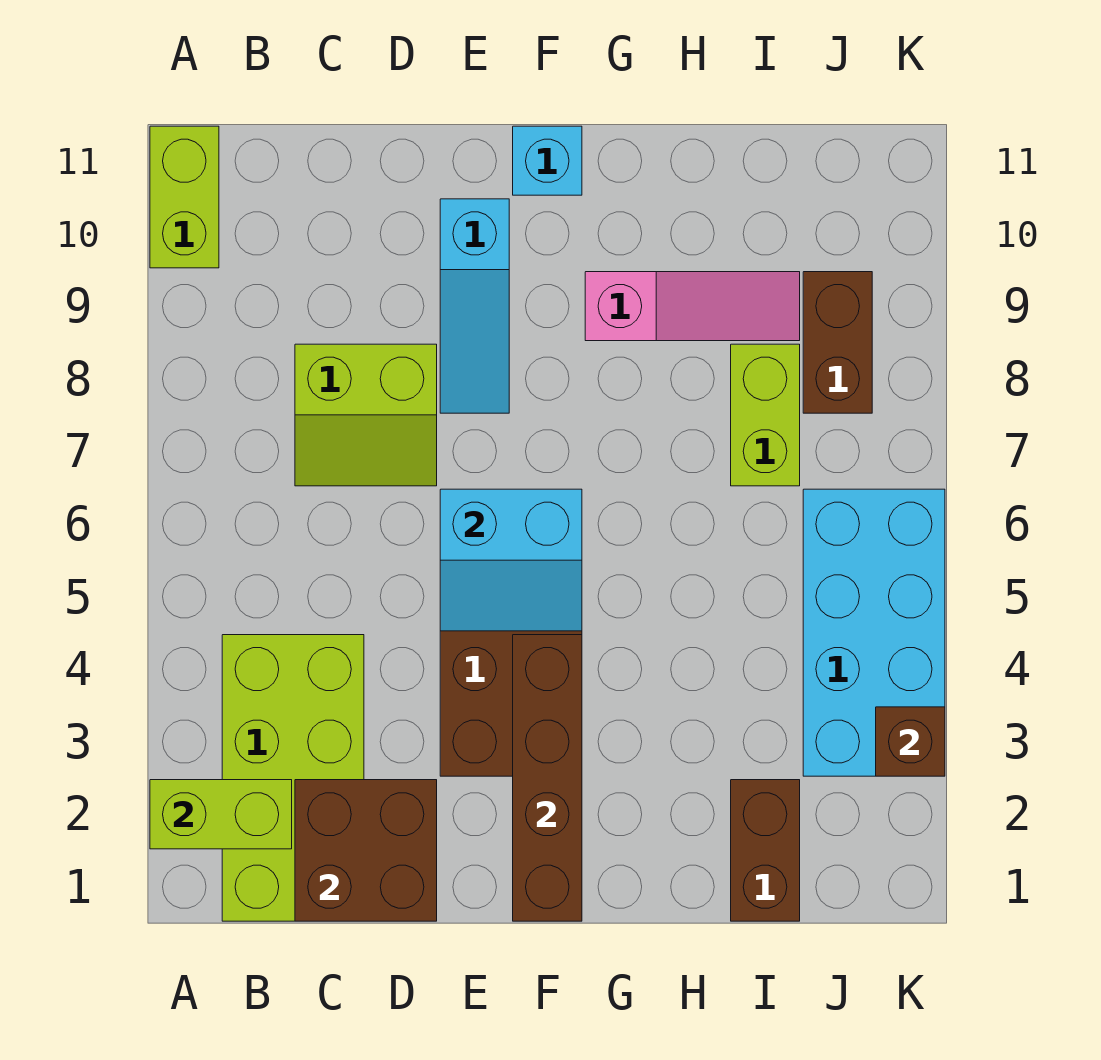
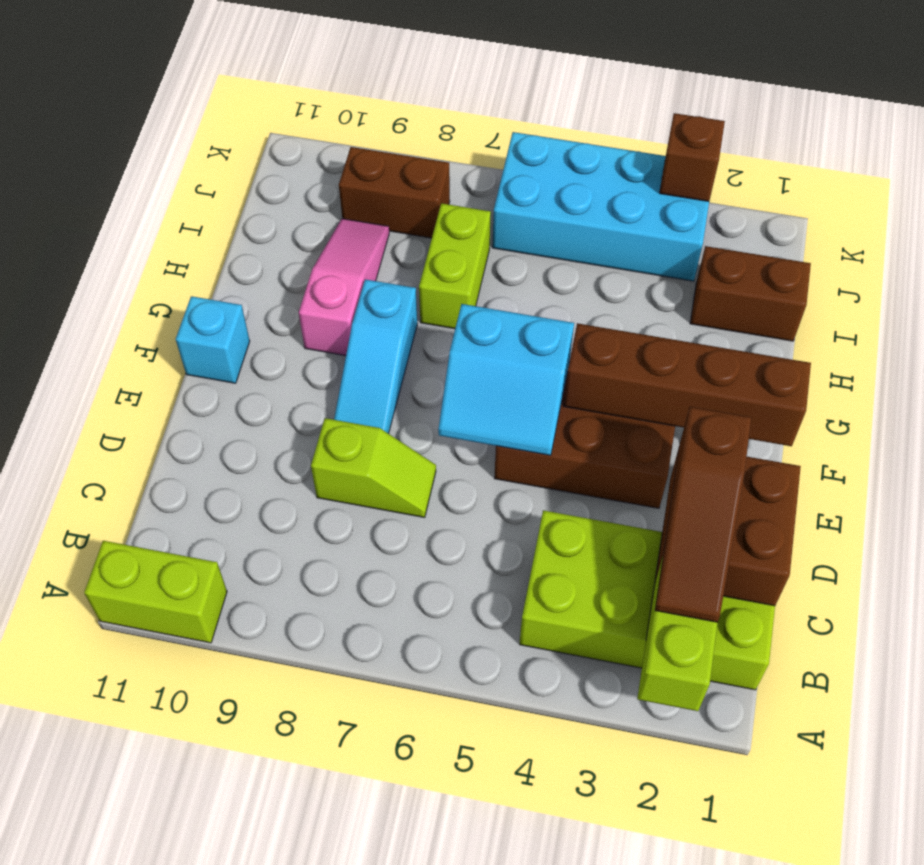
none -> brown slope B2:D2 level 3 top D
lime slope C7:D8 level 1 top 8 -> lime slope D7:D8 level 1 top 8
cyan slope E5:F6 level 2 top 6 -> cyan slope E5:F6 level 2 top F
cyan slope E8:E10 level 1 top 10 -> cyan slope E8:G8 level 1 top G
lime brick I7:I8 level 1 -> lime brick H7:I7 level 1

